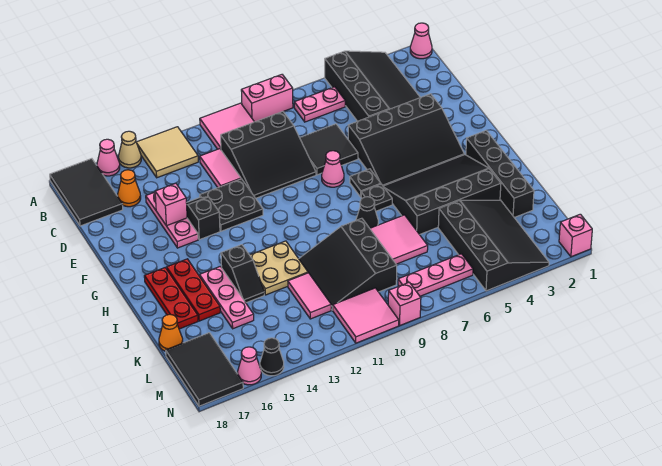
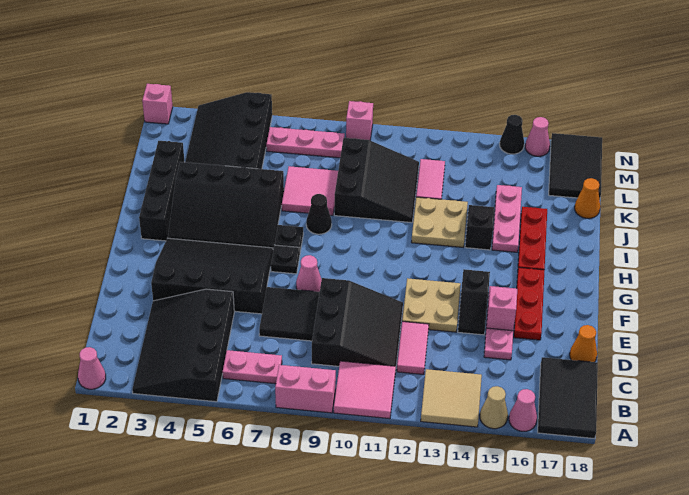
black slope C9:E11 level 1 top C -> black slope C9:E11 level 1 top 9
orange cone C16 level 1 -> orange cone D18 level 1
black plate E12:F13 level 1 -> tan plate E12:F13 level 1
red plate H17:J17 level 1 -> red plate E16:G16 level 1
pink tile M10:N11 level 1 -> none

